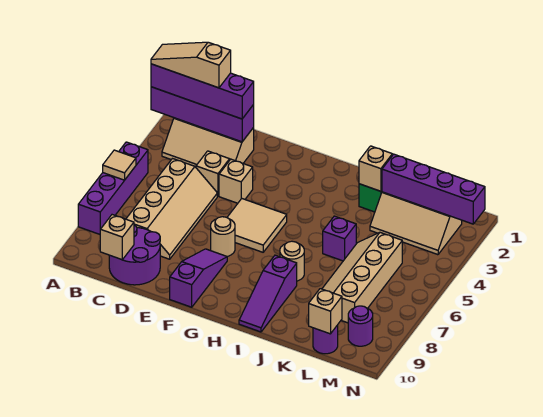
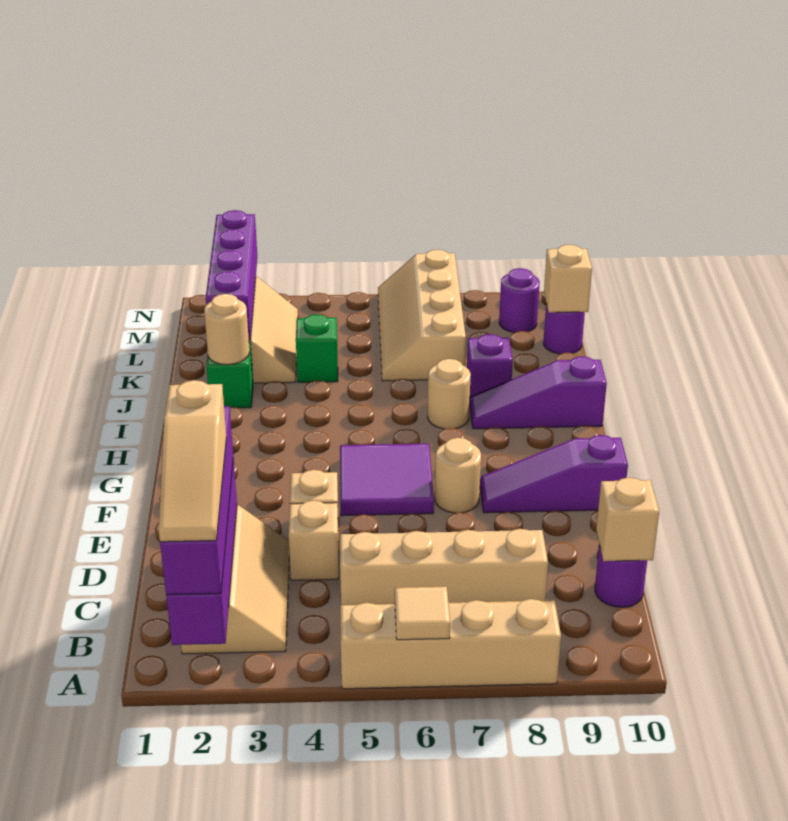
purple brick A5:A8 level 1 -> tan brick A5:A8 level 1
purple round brick C9:D10 level 1 -> purple round brick C10 level 1
tan tile F5:G6 level 1 -> purple tile F5:G6 level 1
purple slope I8:I10 level 1 top 8 -> purple slope I8:I10 level 1 top 10
tan brick J2 level 2 -> tan round brick J2 level 2
purple brick J5 level 1 -> purple brick J8 level 1
none -> green brick K4 level 1
tan slope K5:L8 level 1 top L -> tan slope K6:N7 level 1 top 7

